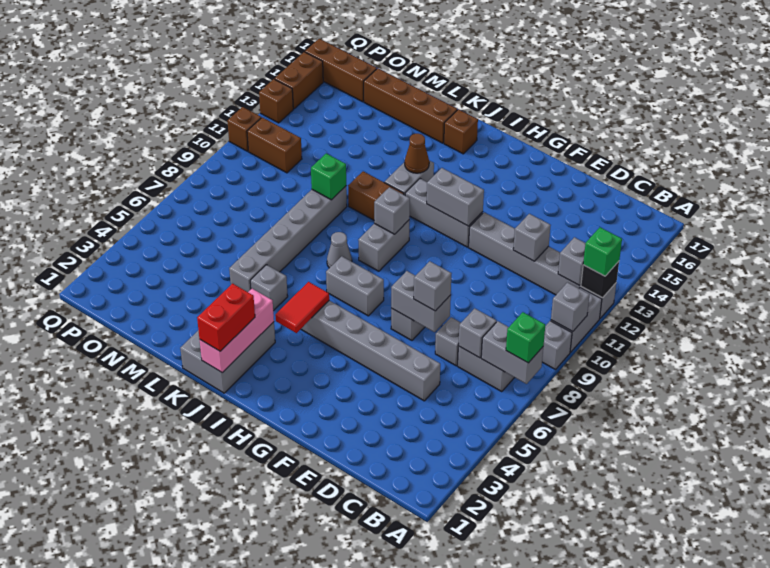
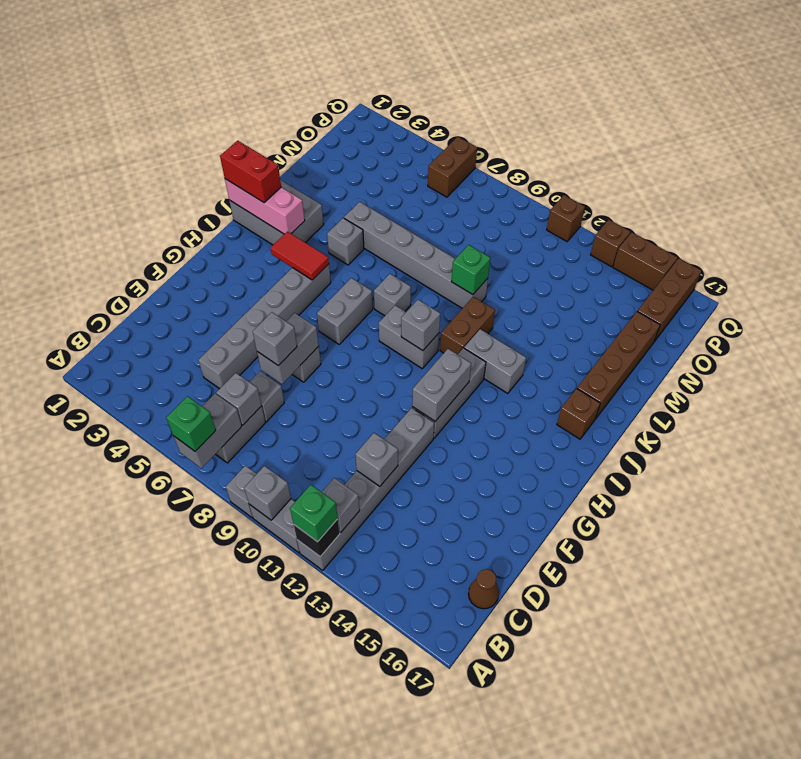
grey cone J8 level 1 -> grey brick J8 level 1
brown cone J13 level 2 -> brown cone C17 level 1
brown brick O11:P11 level 1 -> brown brick P6:Q6 level 1

